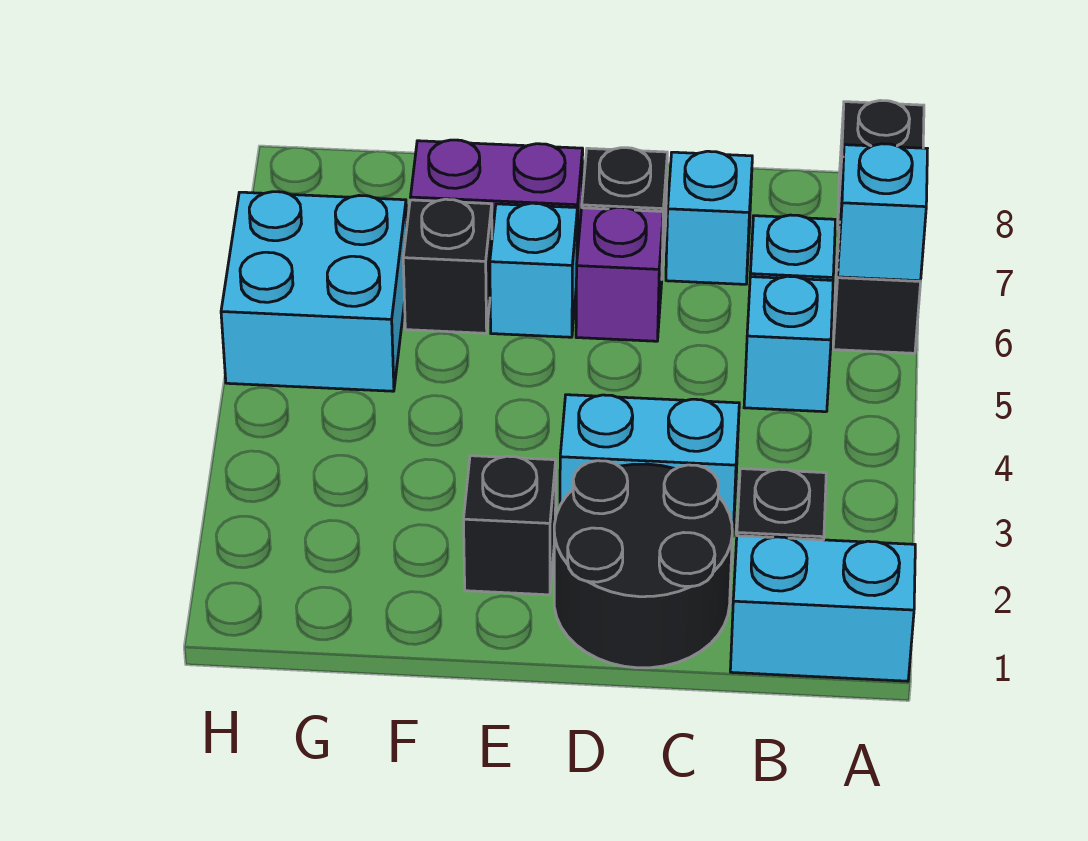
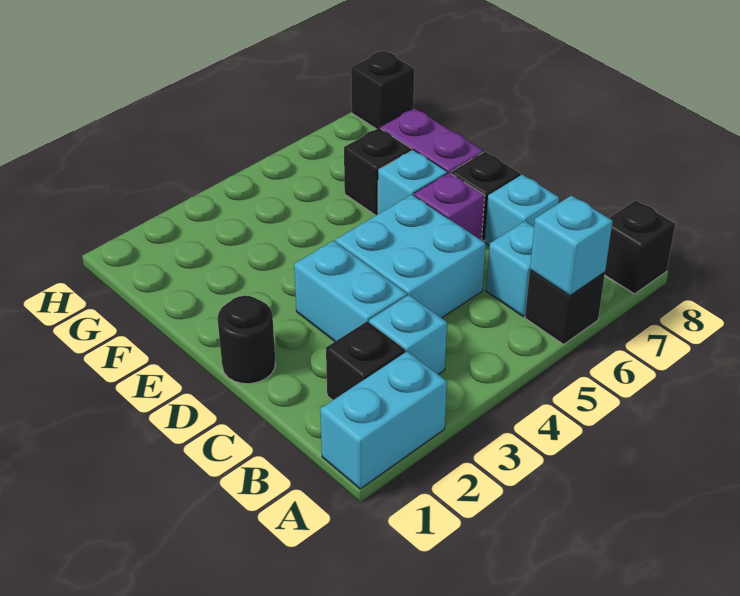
cyan brick A1:B1 level 1 -> cyan brick A1:A2 level 1
cyan brick B5 level 1 -> cyan brick B3 level 1
black round brick C1:D2 level 1 -> black round brick D1 level 1
black brick E2 level 1 -> black brick H8 level 1
cyan brick G5:H6 level 1 -> cyan brick C4:D5 level 1

